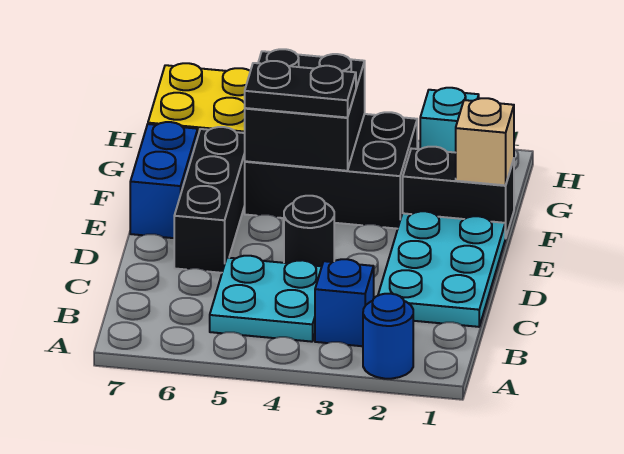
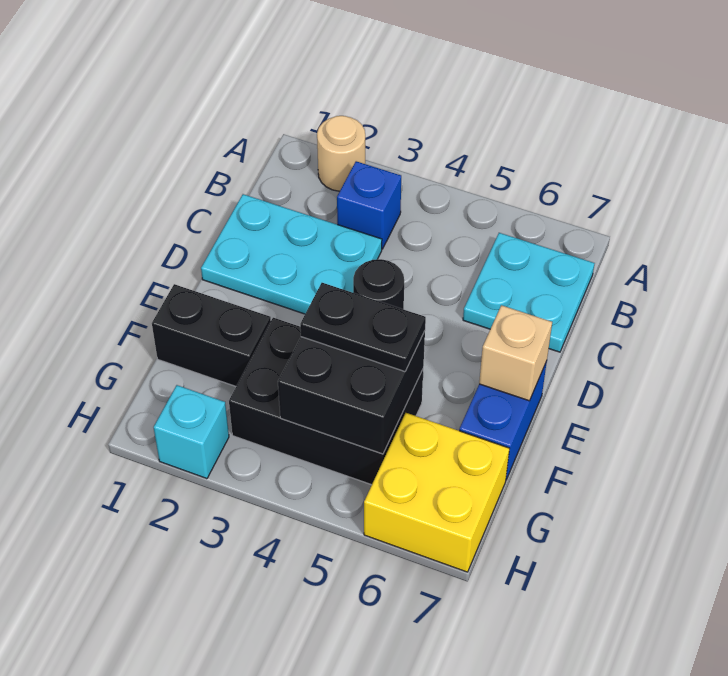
blue round brick A2 level 1 -> tan round brick A2 level 1
cyan plate B4:C5 level 1 -> cyan plate B6:C7 level 1
cyan plate C1:E2 level 1 -> cyan plate C1:D3 level 1
black brick D6:F6 level 1 -> none
tan brick F1 level 2 -> tan brick E7 level 2

